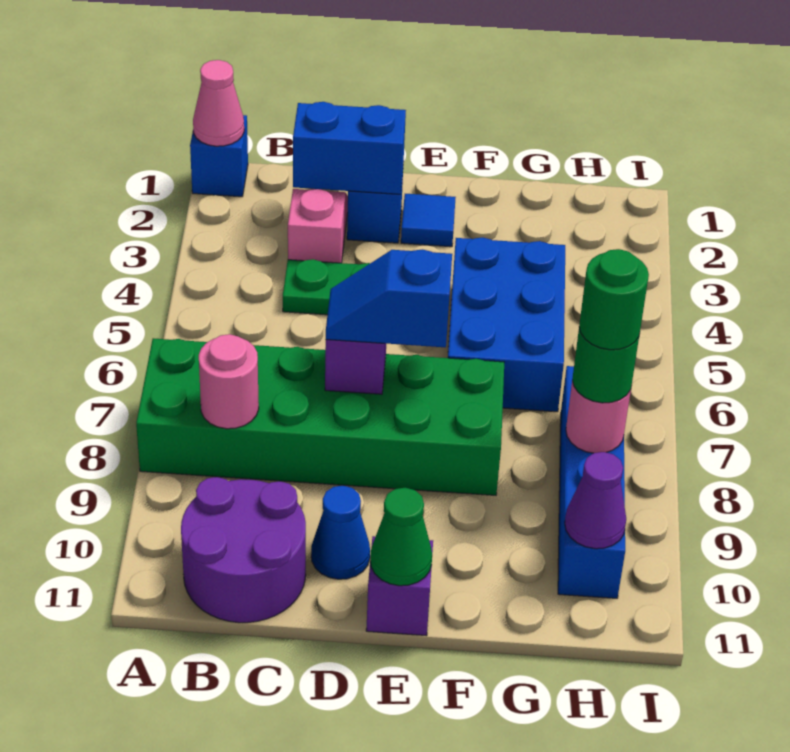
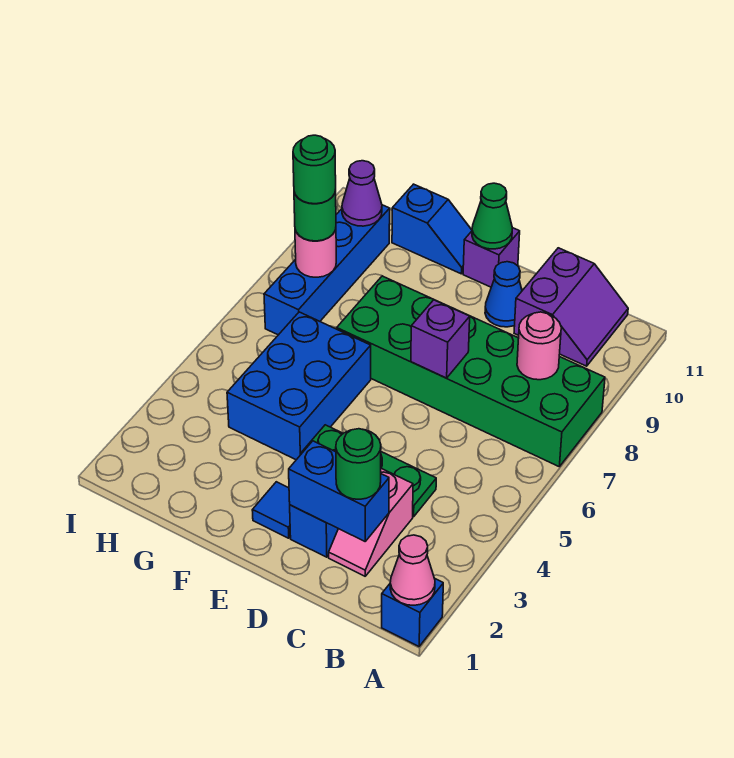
purple round brick B10:C11 level 1 -> purple slope B10:C11 level 1 top C
none -> green round brick C2 level 3
blue slope D7:E7 level 3 top E -> blue slope F11:G11 level 1 top G

